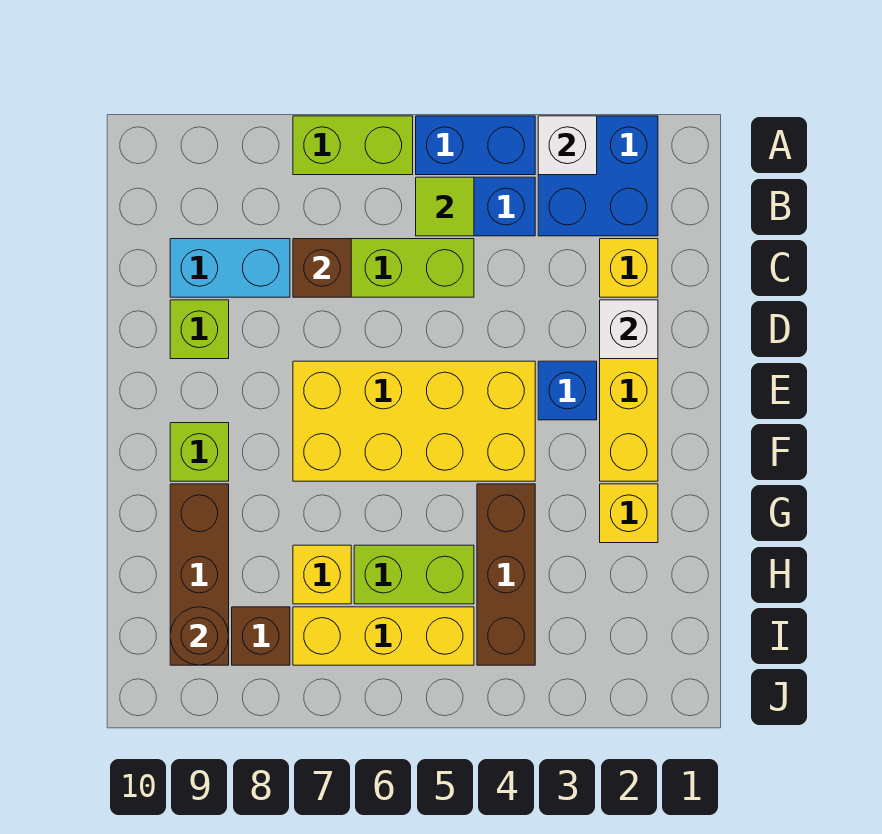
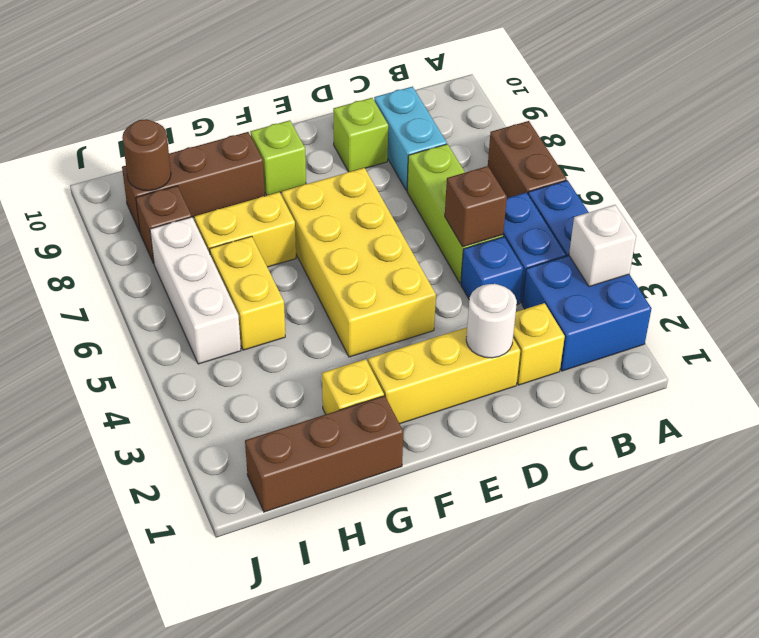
lime brick A6:A7 level 1 -> brown brick A6:A7 level 1
lime tile B5 level 2 -> none
brown brick C7 level 2 -> brown brick C5 level 2
white brick D2 level 2 -> white round brick D2 level 2
blue brick E3 level 1 -> blue brick C4 level 1
brown brick G4:I4 level 1 -> brown brick G1:I1 level 1
lime brick H5:H6 level 1 -> yellow brick H5:H6 level 1
yellow brick H7 level 1 -> yellow brick G7:H7 level 1
yellow brick I5:I7 level 1 -> white brick I5:I7 level 1

